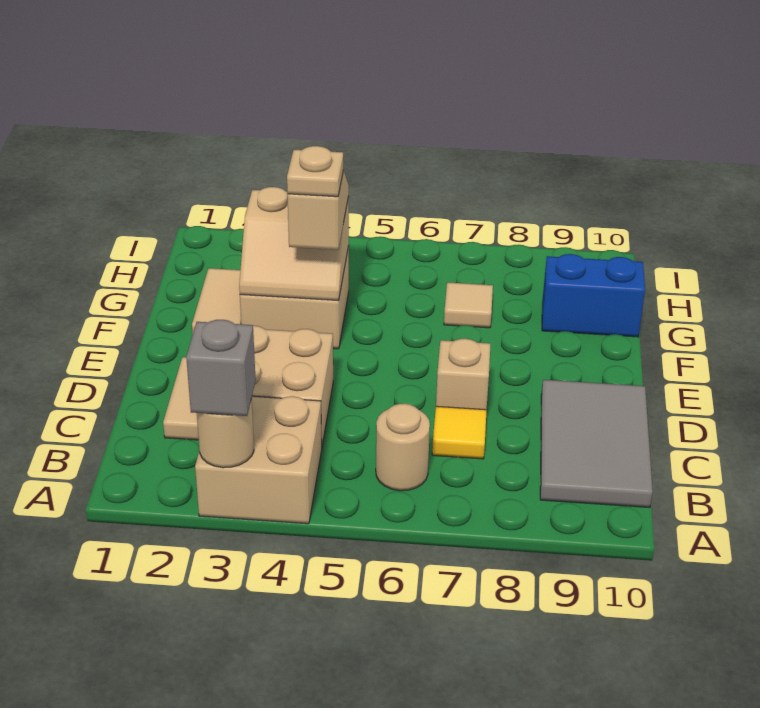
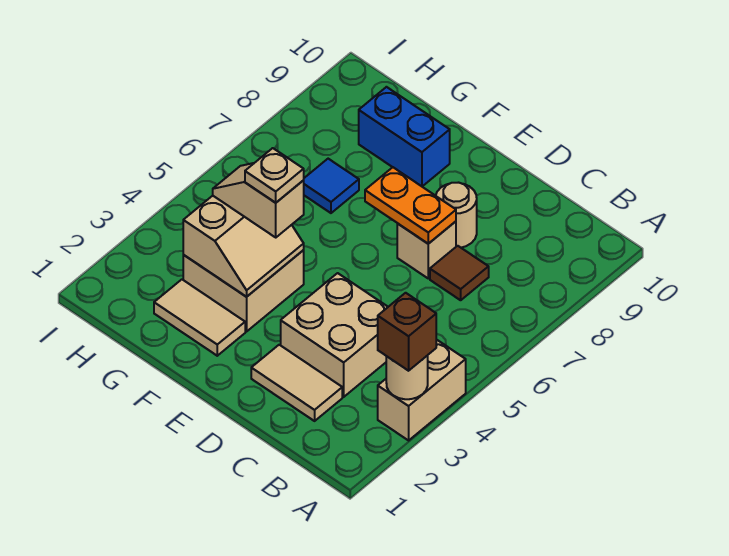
tan brick A3:B4 level 1 -> tan brick A3:A4 level 1
grey brick A3 level 3 -> brown brick A3 level 3
tan round brick B6 level 1 -> tan round brick D8 level 1
grey tile B9:D10 level 1 -> none
yellow tile C7 level 1 -> brown tile C7 level 1
none -> orange plate D7:E7 level 2
tan tile G7 level 1 -> blue tile G7 level 1
blue brick G9:G10 level 1 -> blue brick F9:G9 level 1

